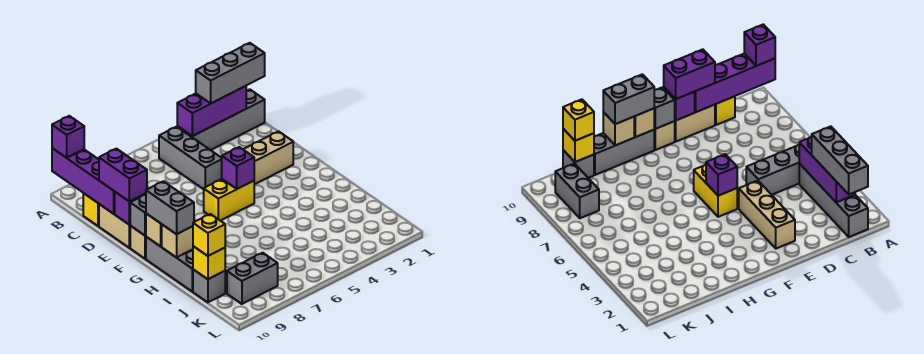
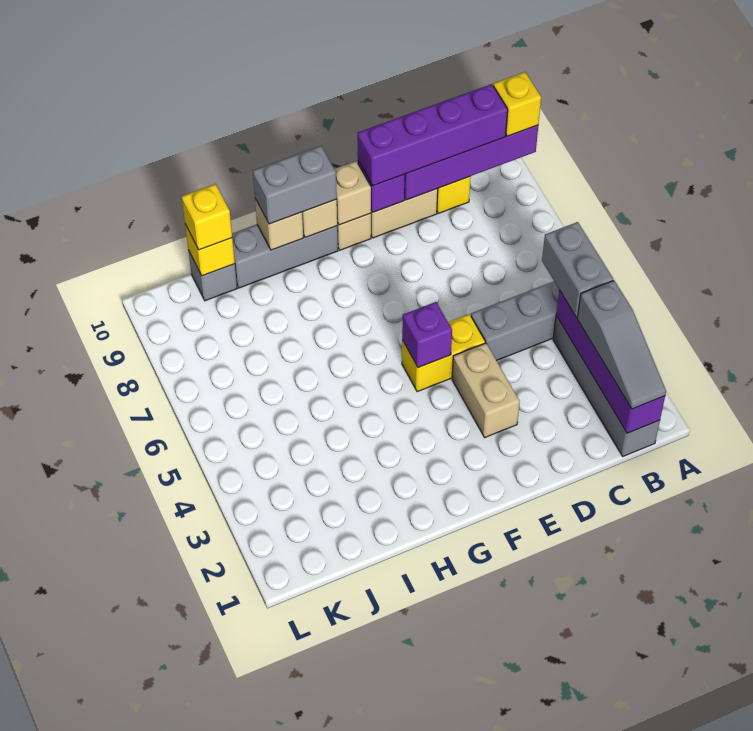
purple brick A10 level 3 -> yellow brick A10 level 3
grey brick B1:B3 level 3 -> grey slope B1:B3 level 3 top 3
purple brick B2:B4 level 2 -> purple brick B1:B4 level 2
purple brick D10:E10 level 3 -> purple brick B10:E10 level 3
tan brick E2:E4 level 1 -> tan brick E3:E4 level 1
yellow brick F5:F6 level 1 -> yellow brick E5:F5 level 1
grey brick F10 level 2 -> tan brick F10 level 2
grey brick K8:K9 level 1 -> grey brick B4:B5 level 3

